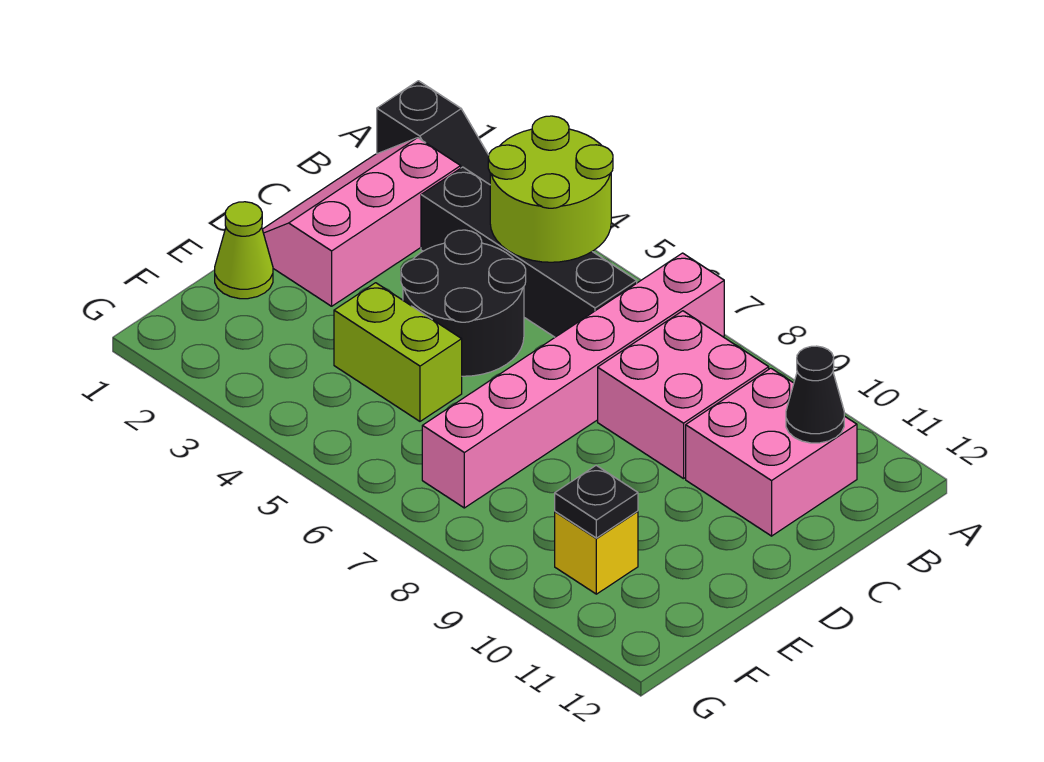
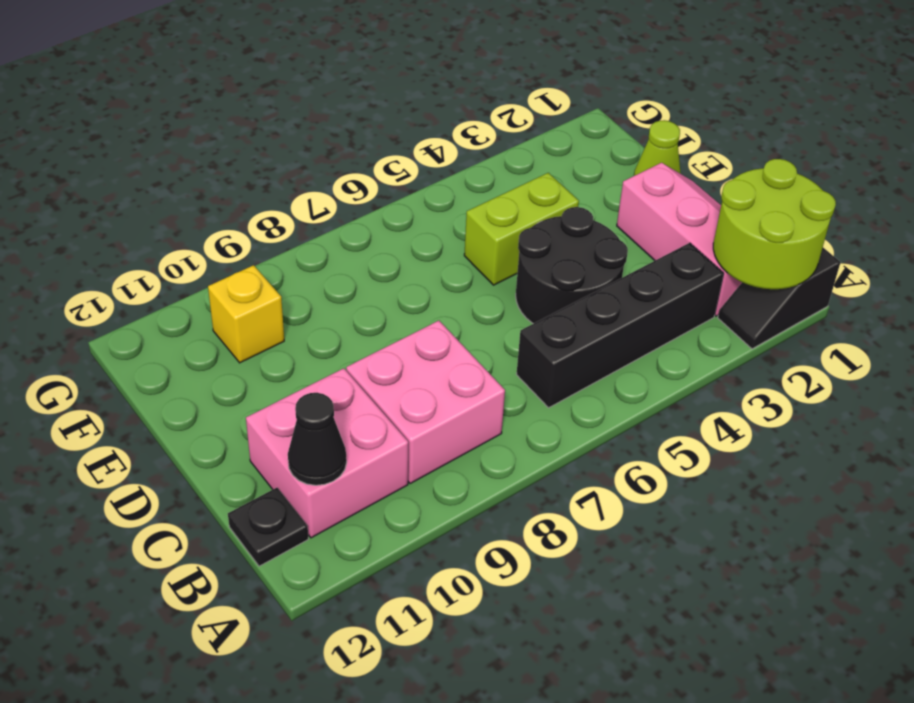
lime round brick A4:B5 level 2 -> lime round brick A1:B2 level 2
pink brick A7:F7 level 1 -> none
black plate F10 level 2 -> black plate B12 level 1

